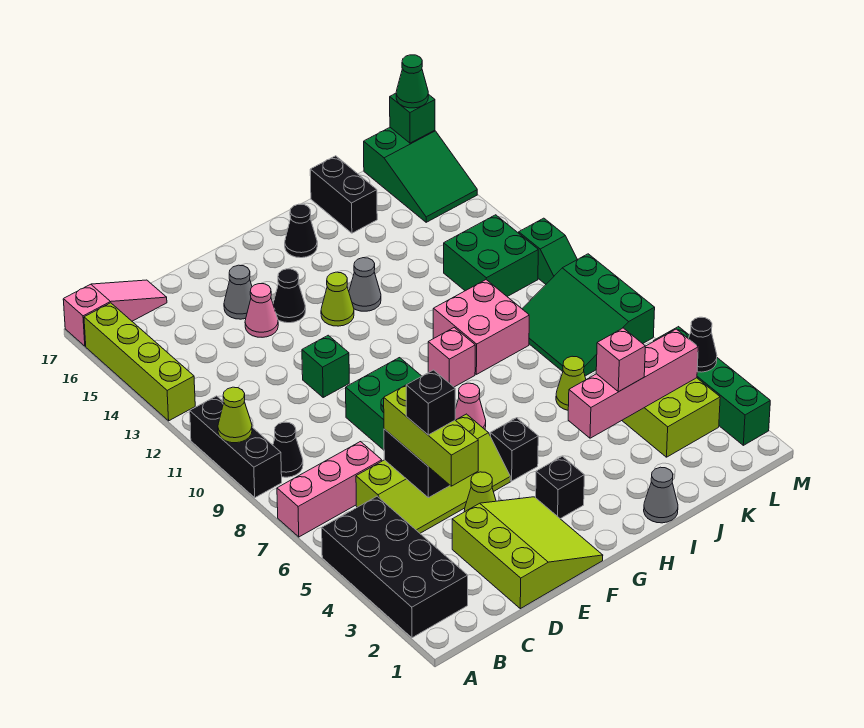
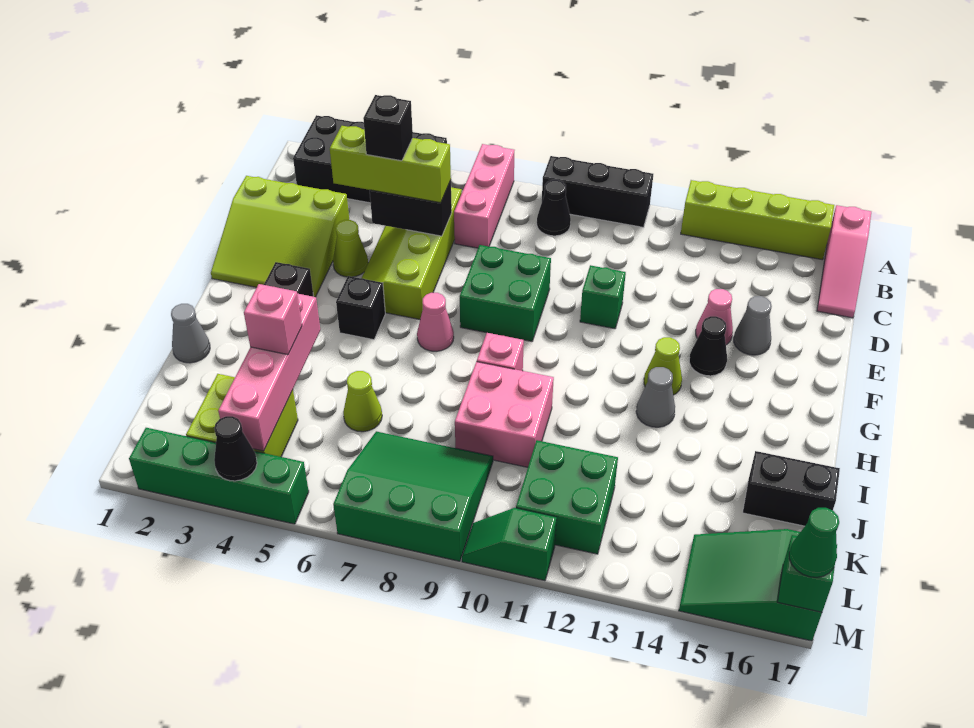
lime cone A10 level 2 -> none
black cone H16 level 1 -> none

